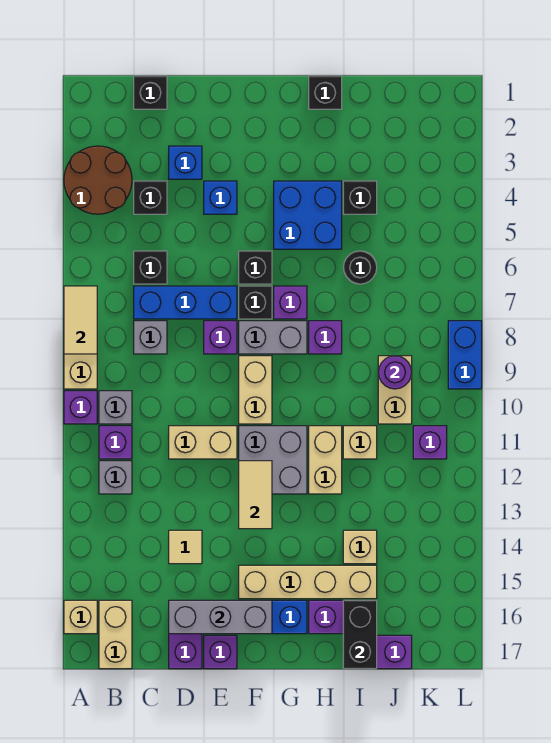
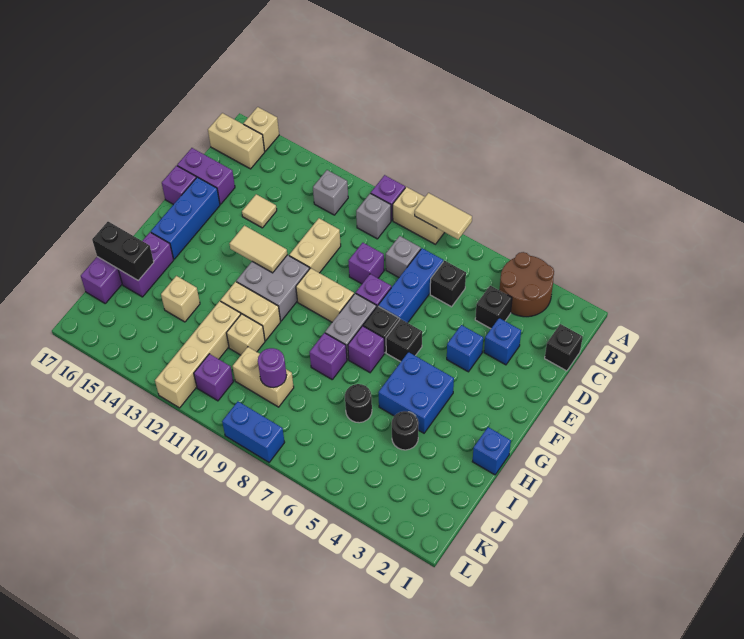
purple brick B11 level 1 -> purple brick D9 level 1
grey brick D16:F16 level 2 -> none
tan brick F15:I15 level 1 -> tan brick I12:L12 level 1
black brick H1 level 1 -> blue brick H1 level 1
black brick I4 level 1 -> black round brick I4 level 1

